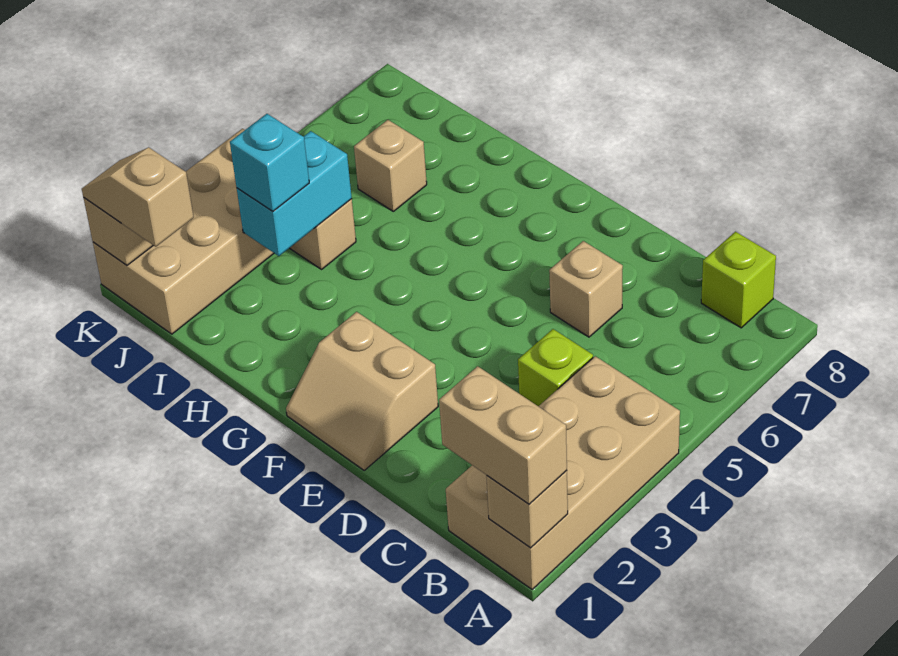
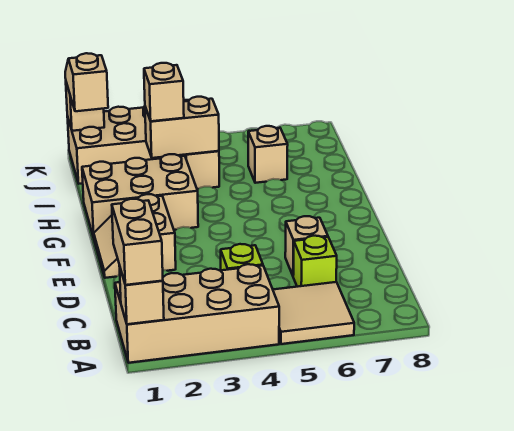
none -> tan tile A5:B6 level 1
lime brick B8 level 1 -> lime brick C6 level 1
none -> tan brick G1:H3 level 1
cyan brick I3:I4 level 2 -> tan brick I3:I4 level 2
cyan brick I3 level 3 -> tan brick I3 level 3

